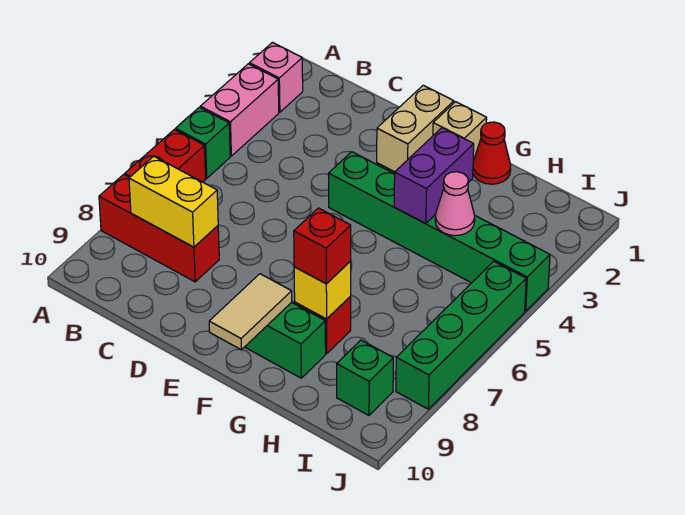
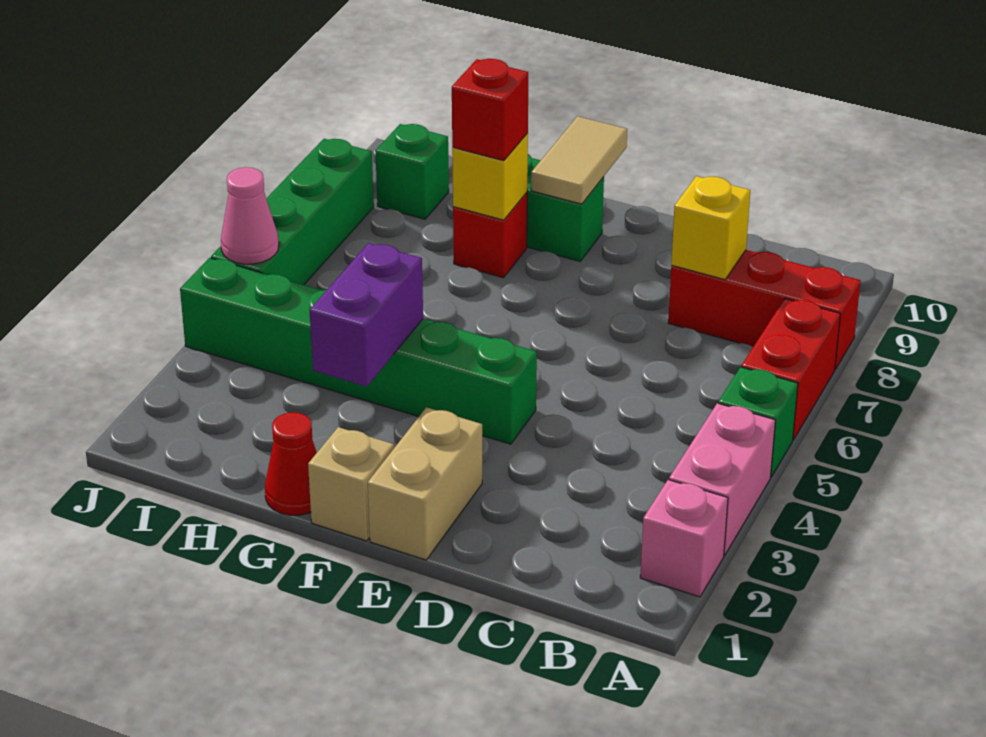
yellow brick B8:C8 level 2 -> yellow brick C8 level 2
pink cone H4 level 2 -> pink cone J5 level 2

